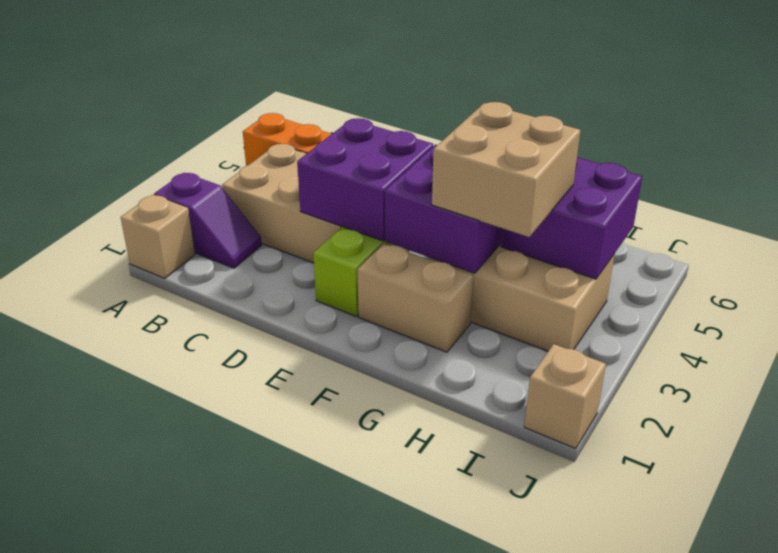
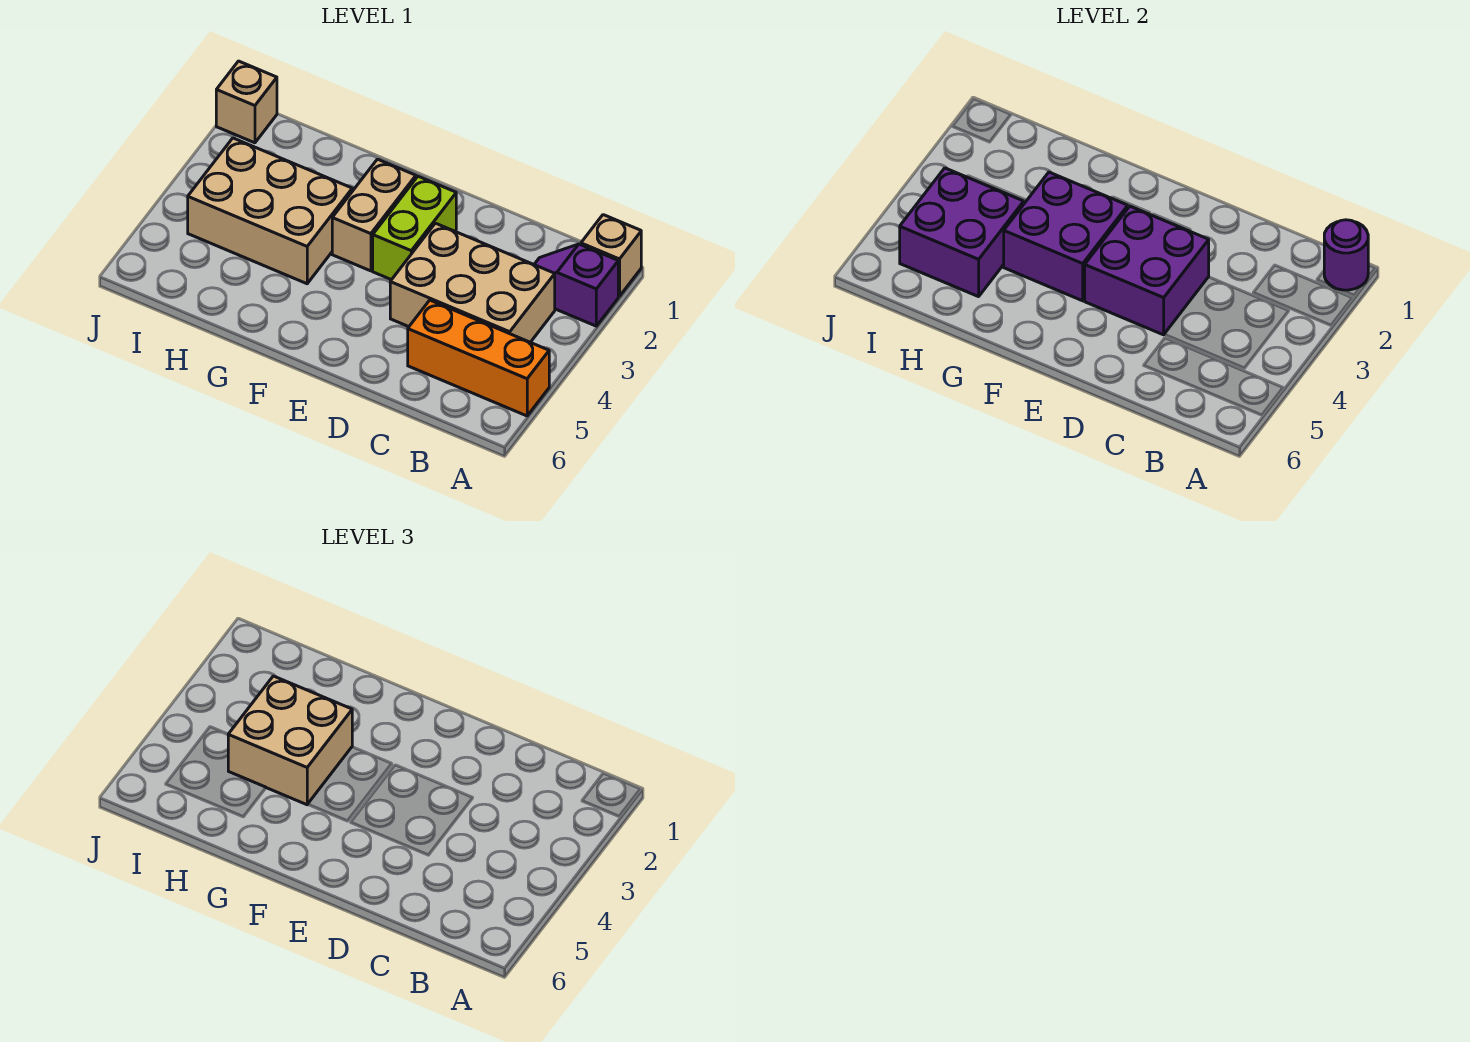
none -> purple round brick A1 level 2
tan brick F2:G2 level 1 -> tan brick F2:F3 level 1

